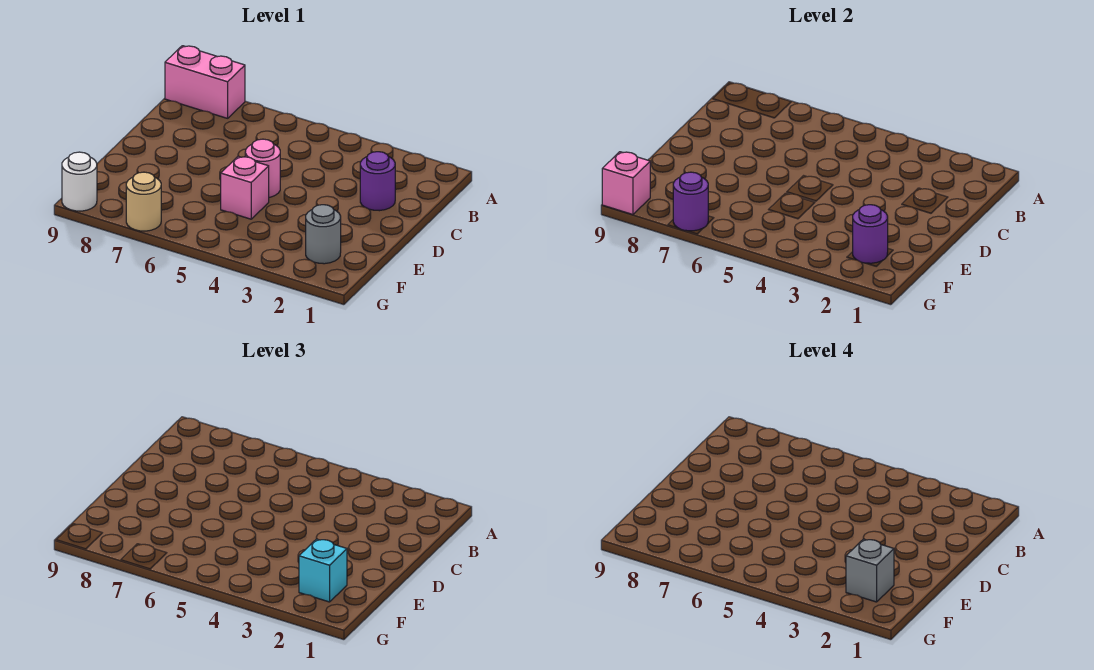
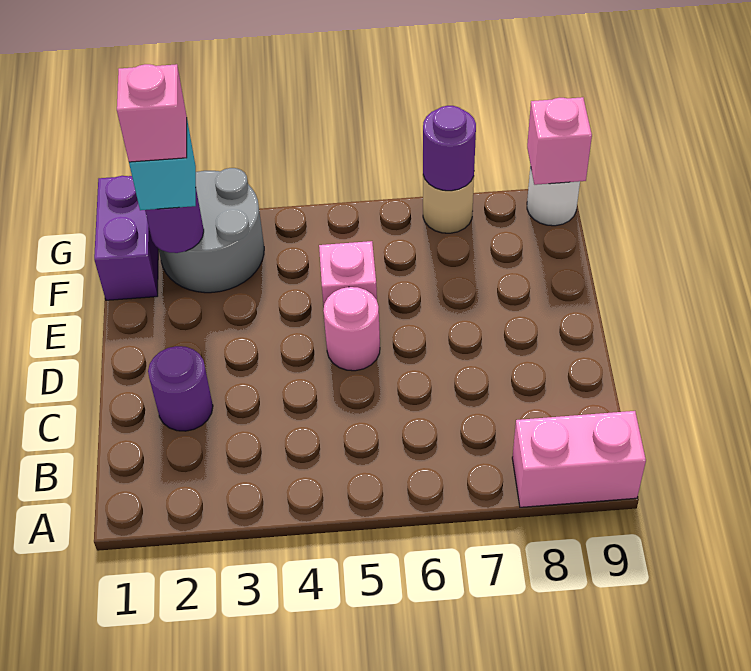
none -> purple brick F1:G1 level 1
grey round brick F2 level 1 -> grey round brick F2:G3 level 1
grey brick F2 level 4 -> pink brick F2 level 4

